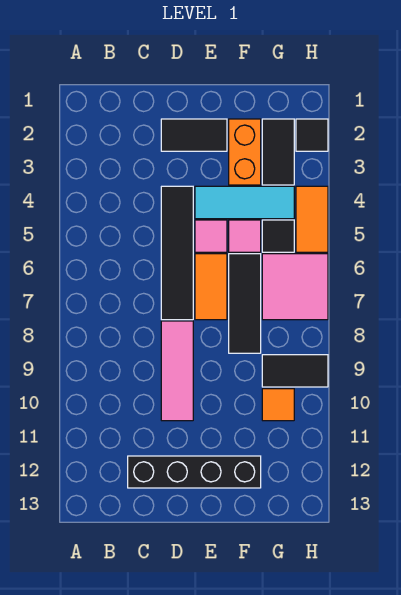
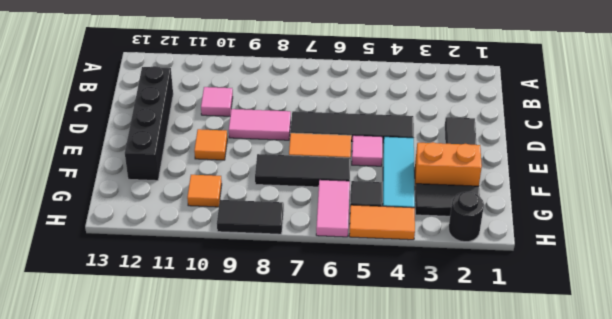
pink tile D8:D10 level 1 -> pink tile D8:D9 level 1
none -> orange tile E10 level 1
pink tile F5 level 1 -> pink tile C10 level 1
pink tile G6:H7 level 1 -> pink tile G6:H6 level 1
black tile G9:H9 level 1 -> black tile H8:H9 level 1
black tile H2 level 1 -> black round brick H2 level 1

